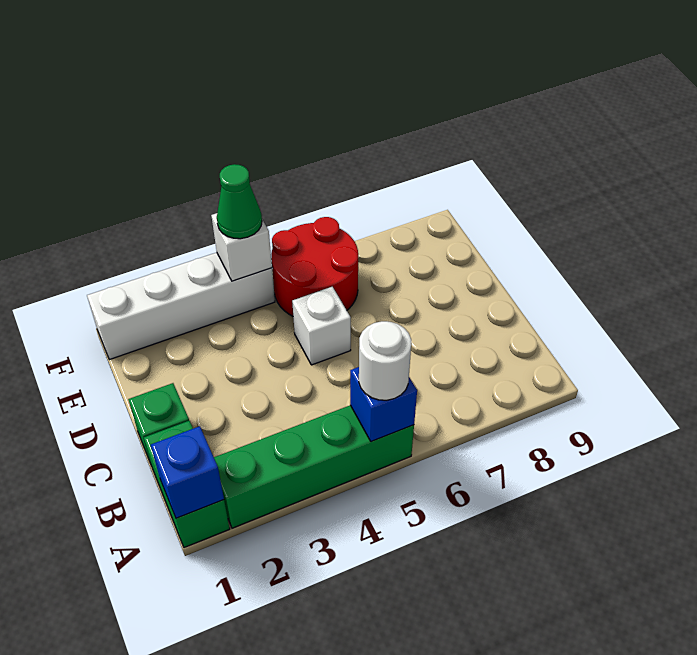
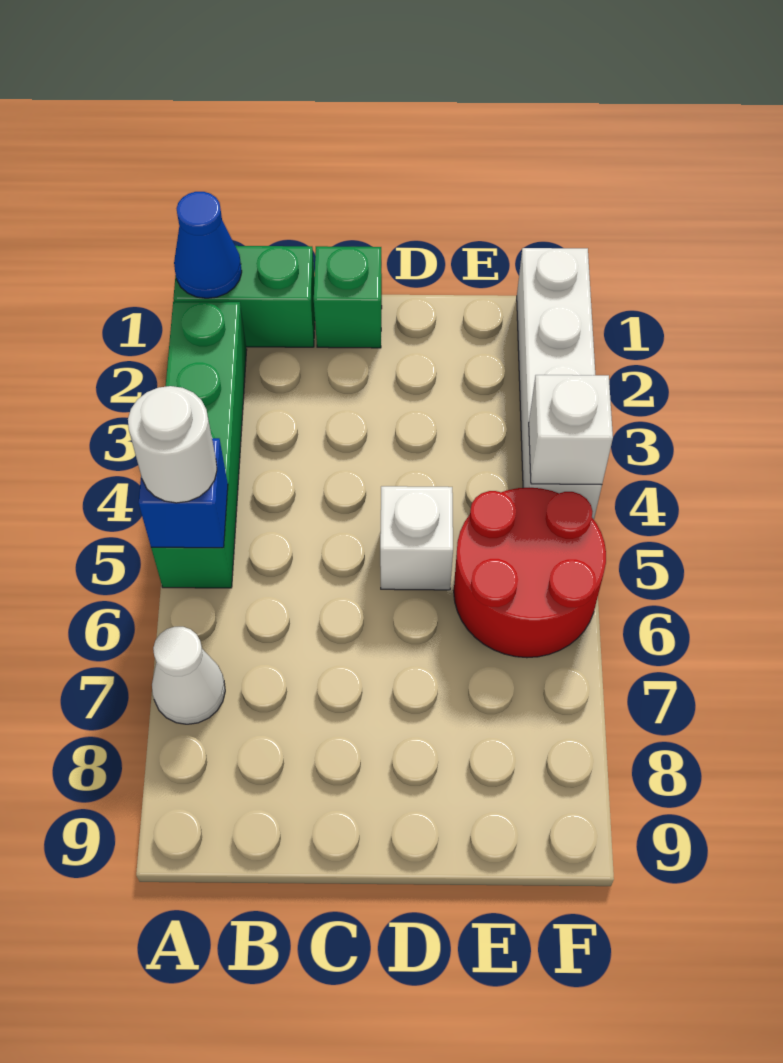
blue brick A1 level 2 -> blue cone A1 level 2
none -> white cone A7 level 1
green cone F4 level 3 -> none

